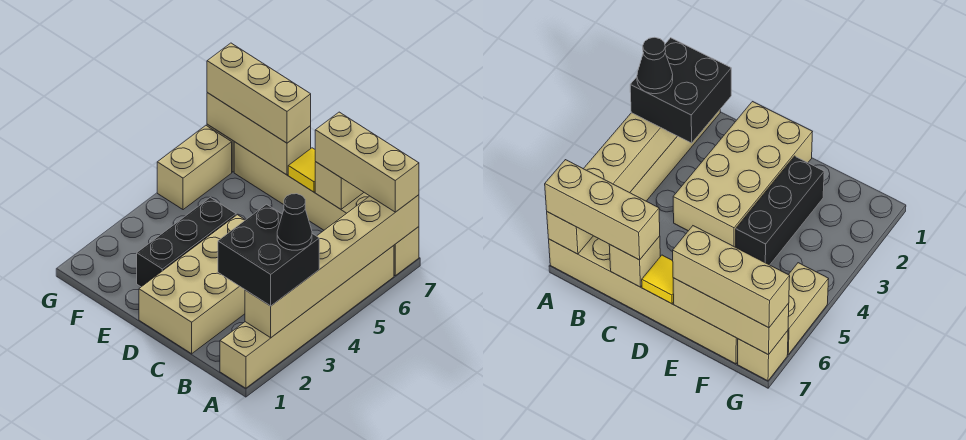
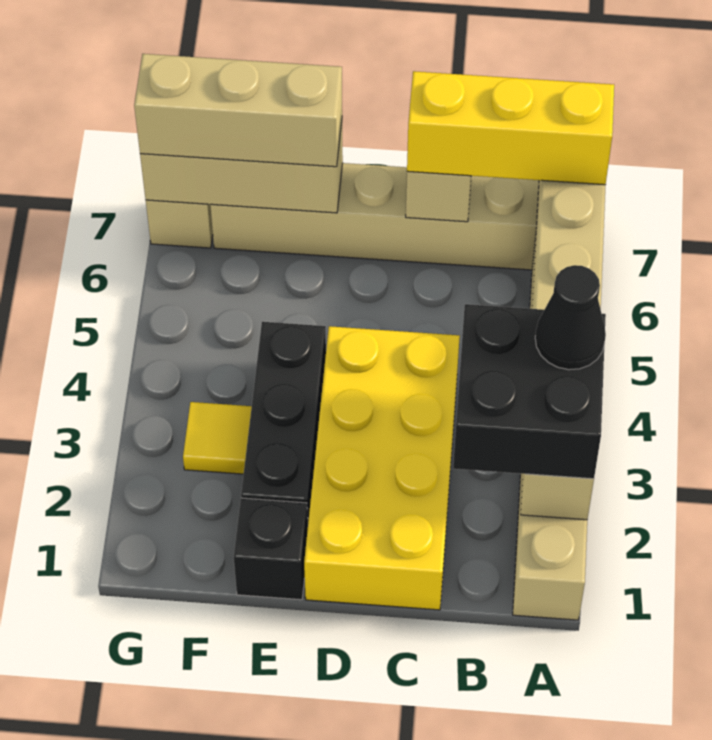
tan brick A7:C7 level 3 -> yellow brick A7:C7 level 3
tan brick C1:D4 level 1 -> yellow brick C1:D4 level 1
yellow tile D7 level 2 -> yellow tile F3 level 1
none -> black brick E1 level 1
tan brick G5:G6 level 1 -> none

